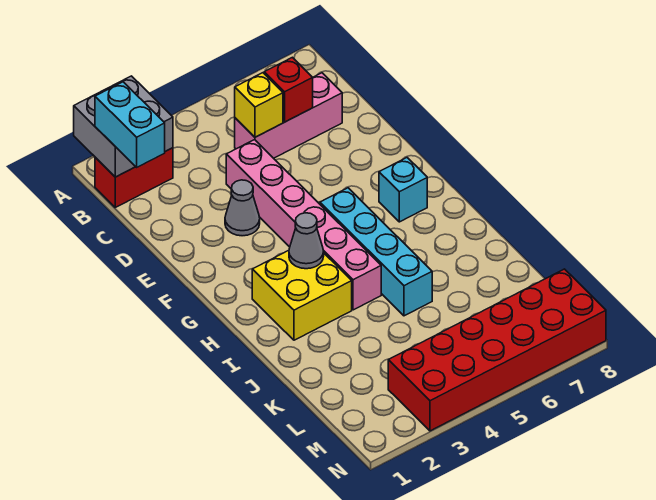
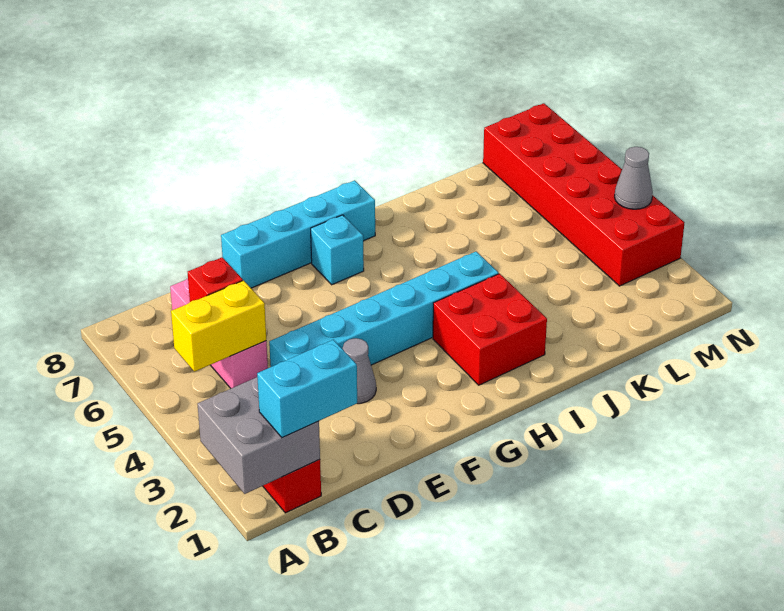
yellow brick C5 level 2 -> yellow brick B5:C5 level 2
pink brick D4:I4 level 1 -> cyan brick D4:I4 level 1
cyan brick G5:J5 level 1 -> cyan brick E8:H8 level 1
yellow brick H2:I3 level 1 -> red brick H2:I3 level 1
grey cone H3 level 2 -> grey cone N4 level 2

